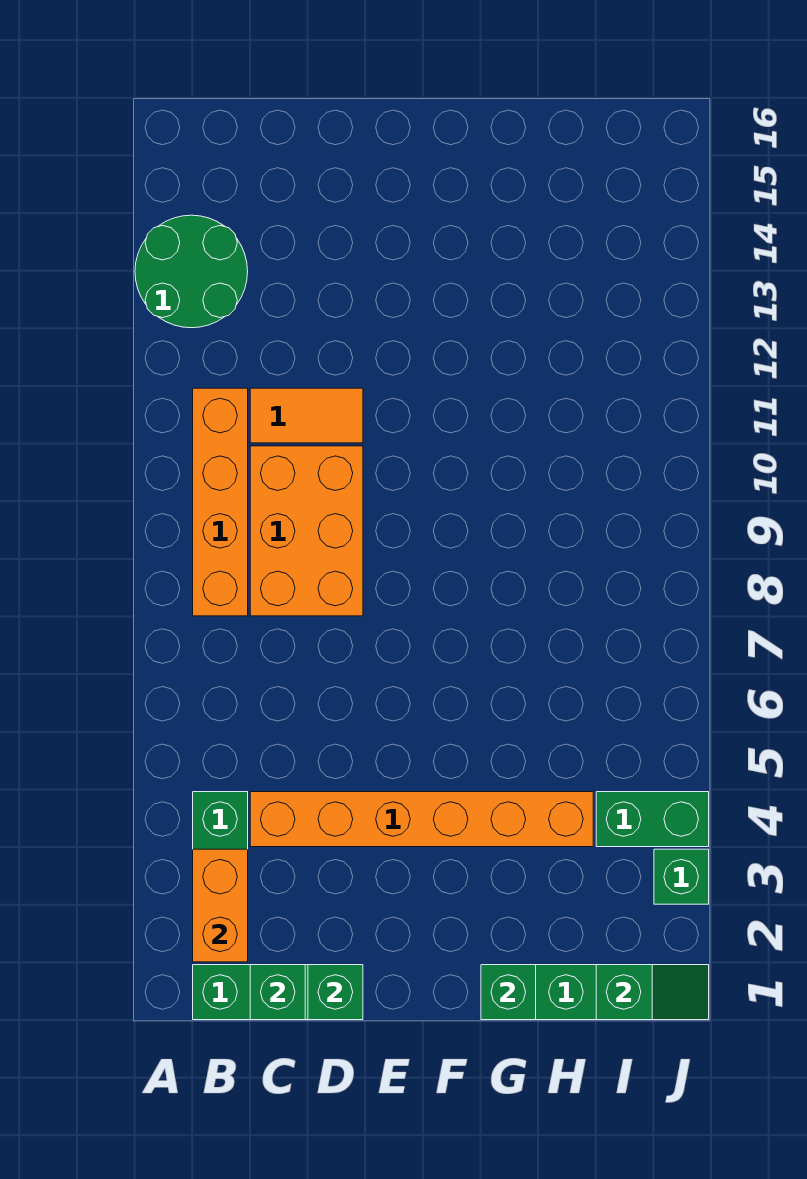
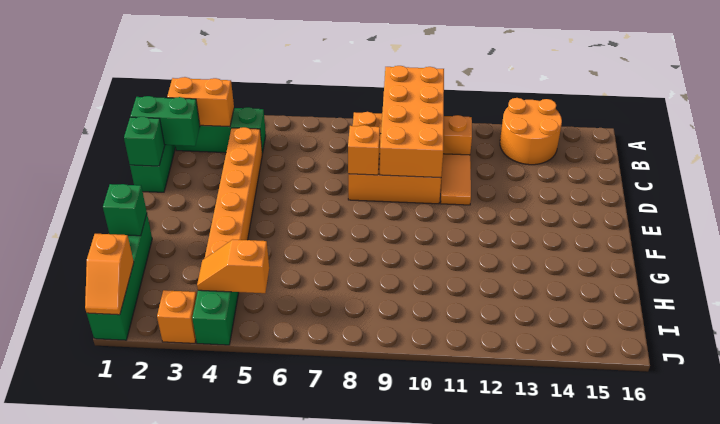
none -> orange brick A9:D10 level 2
green round brick A13:B14 level 1 -> orange round brick A13:B14 level 1
green brick C1 level 2 -> green brick C1:C2 level 2
none -> orange brick D8 level 2
green slope I1:J1 level 2 top I -> orange slope I1:J1 level 2 top I
none -> orange slope I4:I5 level 2 top 5
green brick J3 level 1 -> orange brick J3 level 1

